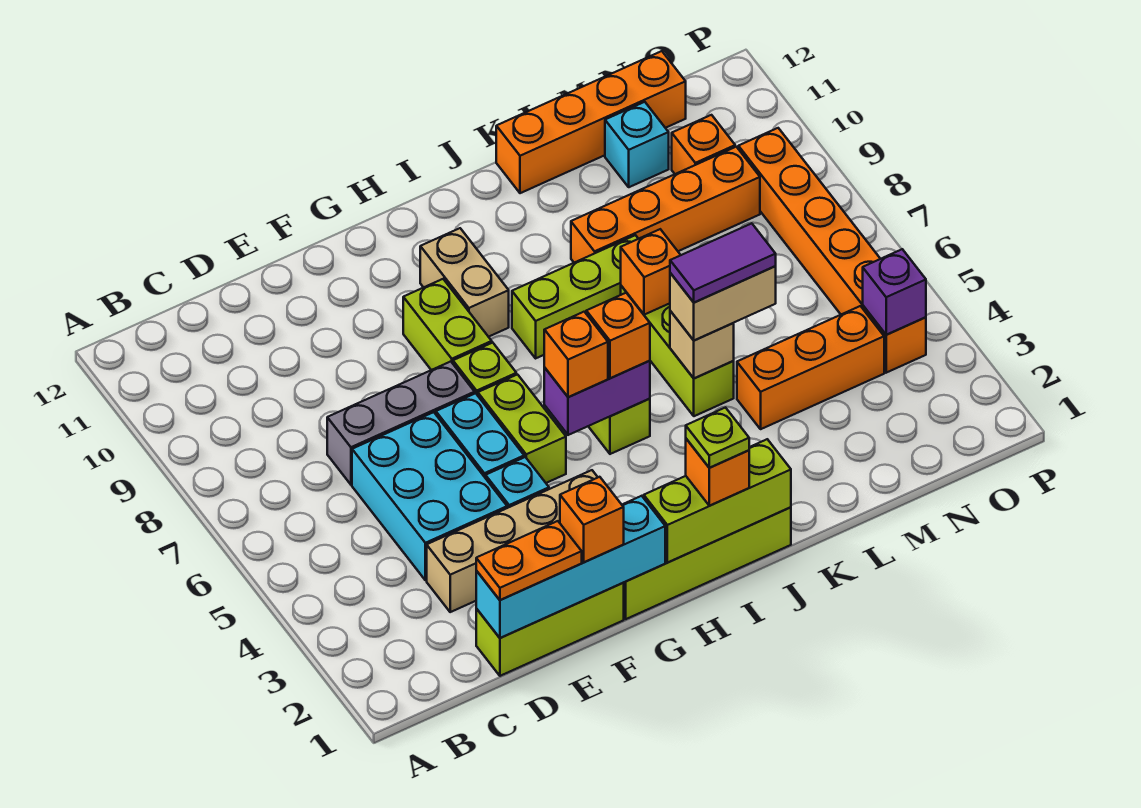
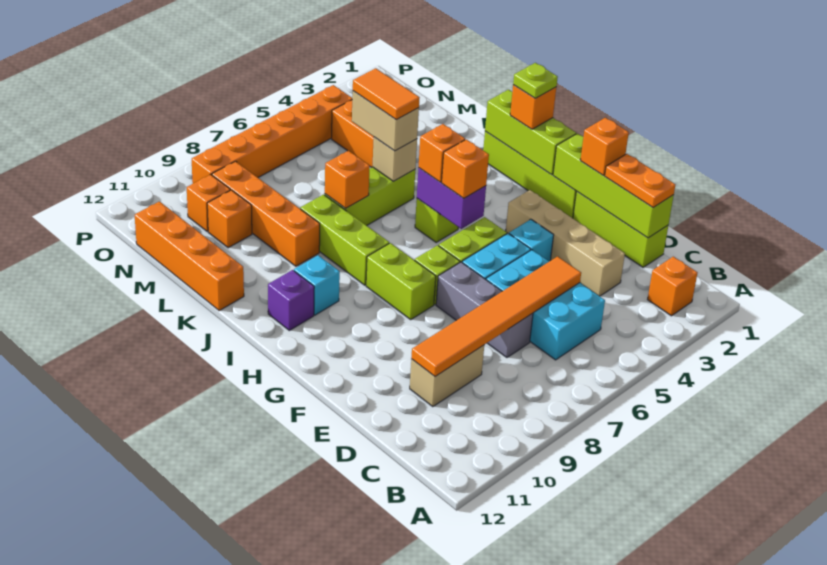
none -> orange brick B2 level 1
cyan brick D1:G1 level 2 -> lime brick D1:G1 level 2
cyan brick D4:E6 level 1 -> cyan brick C5:E6 level 1
none -> orange tile D5:D10 level 2
lime brick G8:G9 level 1 -> lime brick G8:H8 level 1
tan brick H9:H10 level 1 -> tan brick D9:D10 level 1
purple tile K5:L5 level 4 -> orange tile K5:L5 level 4
none -> orange brick M10 level 1
cyan brick M11 level 1 -> cyan brick I10 level 1
purple brick O4 level 2 -> purple brick I11 level 1

